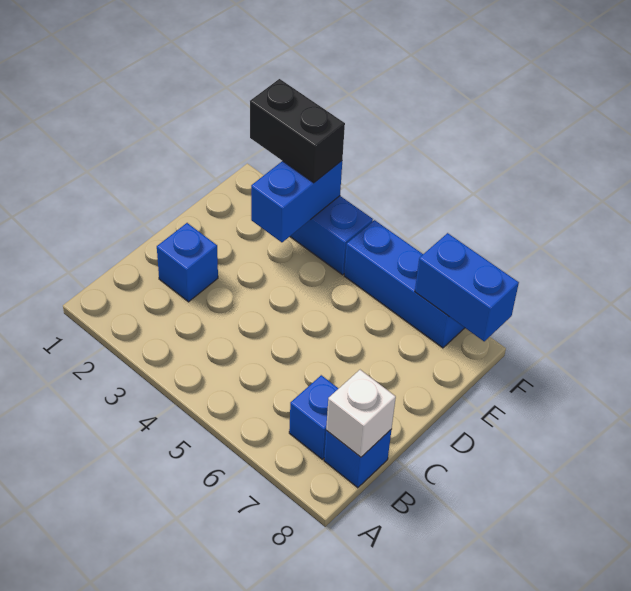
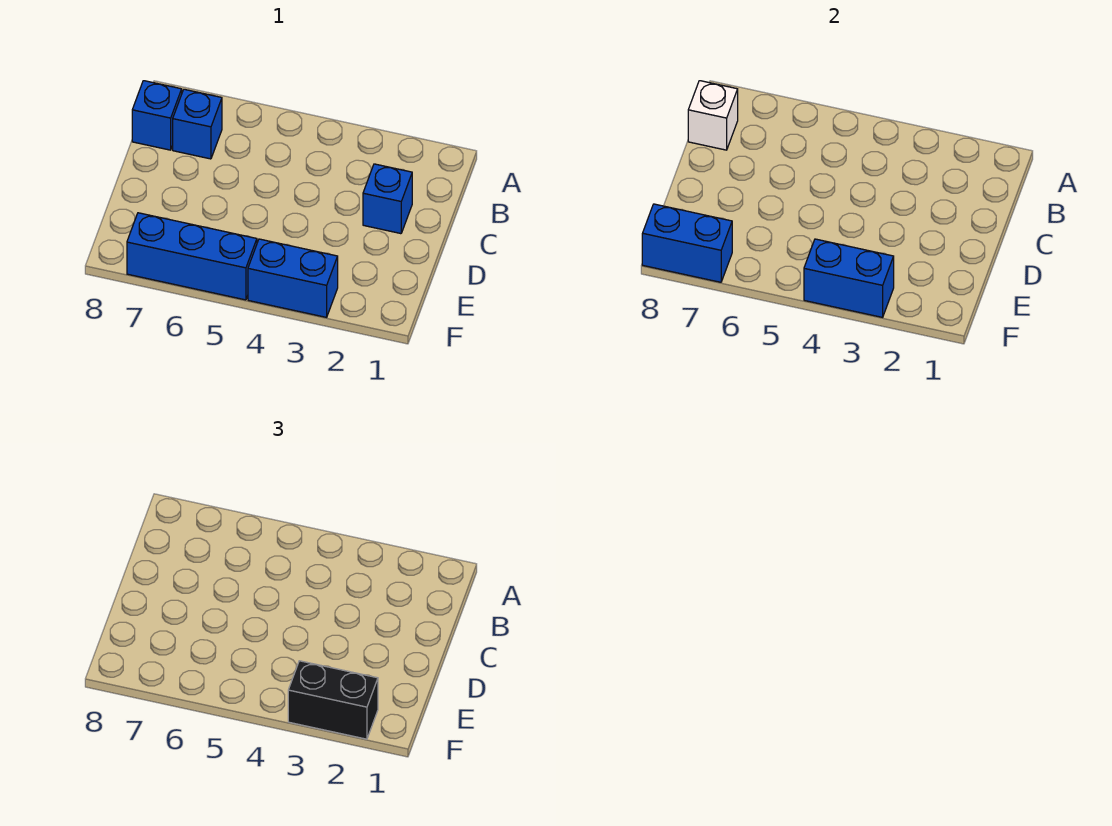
blue brick E3:F3 level 2 -> blue brick F3:F4 level 2

